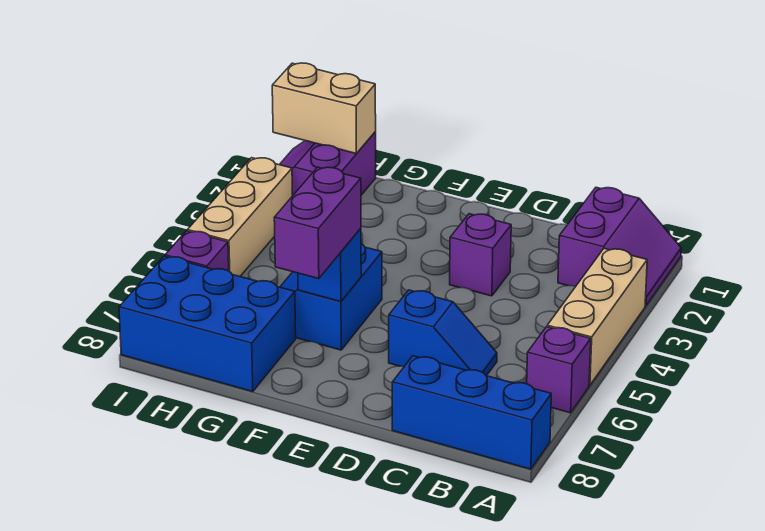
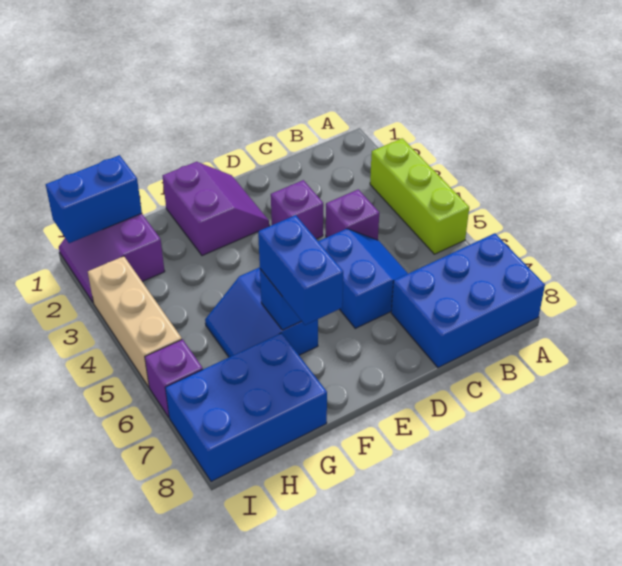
purple slope A1:B2 level 1 top B -> purple slope E1:F2 level 1 top F
tan brick A3:A5 level 1 -> lime brick A3:A5 level 1
purple brick A6 level 1 -> purple brick C4 level 1
blue brick A8:C8 level 1 -> blue brick A7:C8 level 1
blue slope C6:D6 level 1 top D -> blue slope C5:D6 level 1 top D
purple brick F6:F7 level 3 -> blue brick F6:F7 level 3
tan brick H1:I1 level 2 -> blue brick H1:I1 level 2

